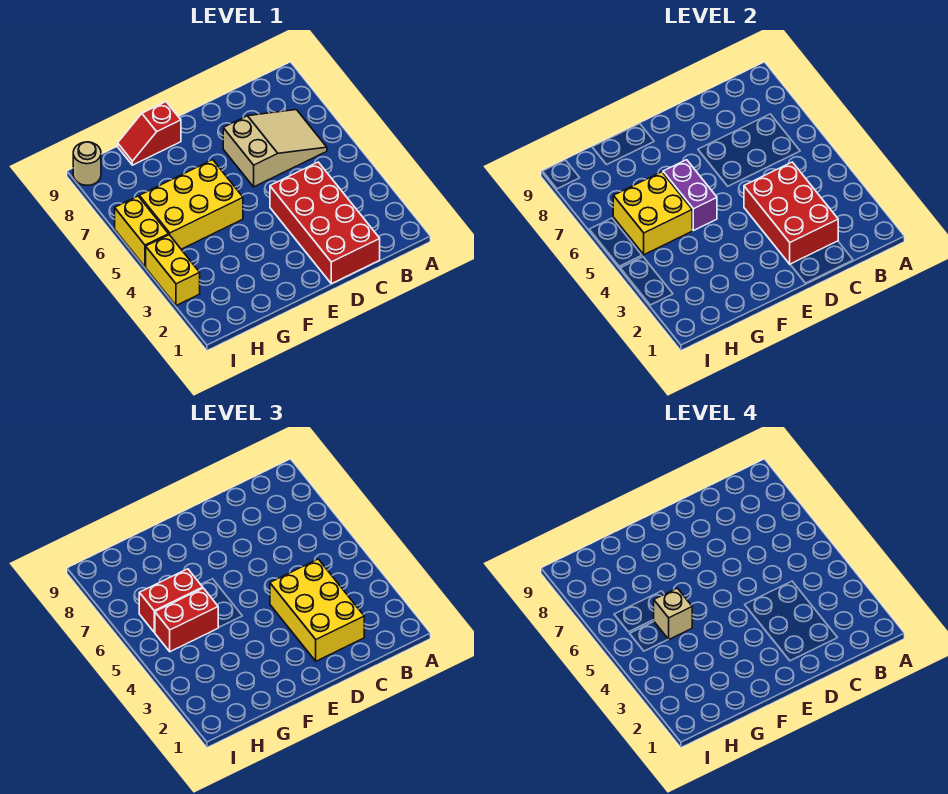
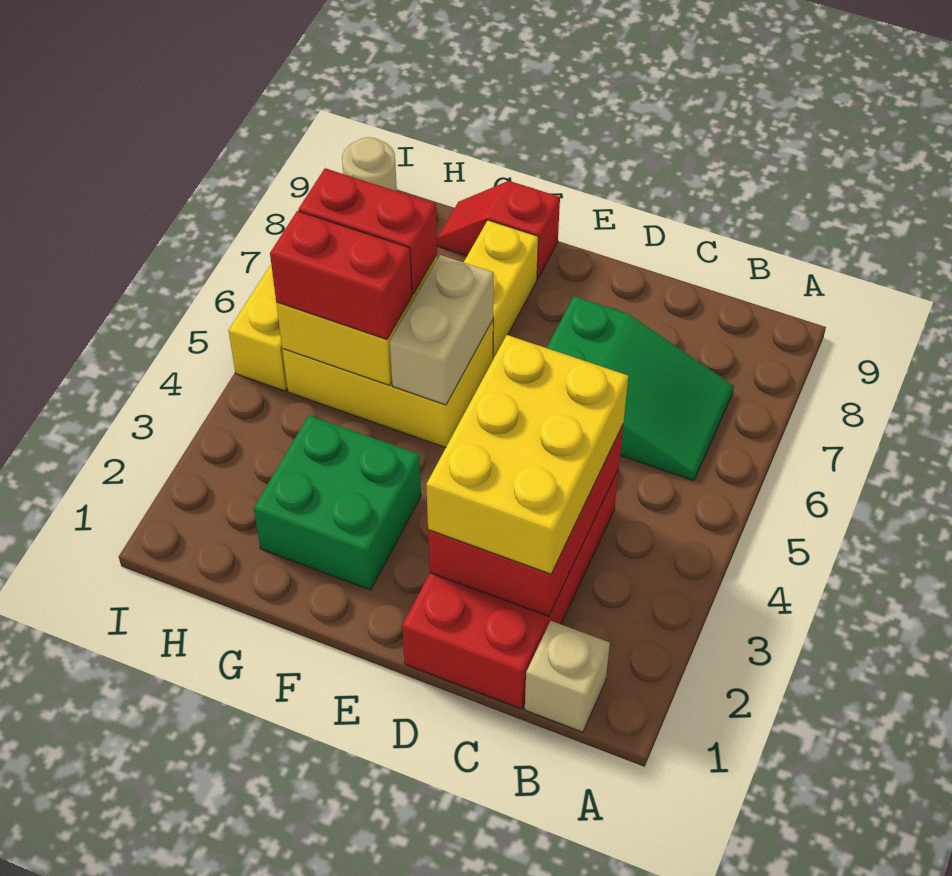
tan slope B6:D7 level 1 top D -> green slope B6:D7 level 1 top D
none -> green brick F2:G3 level 1
purple brick F5:F6 level 2 -> tan brick F5:F6 level 2
tan brick G5 level 4 -> tan brick B1 level 1
yellow brick I3:I4 level 1 -> yellow brick F7:F8 level 1

